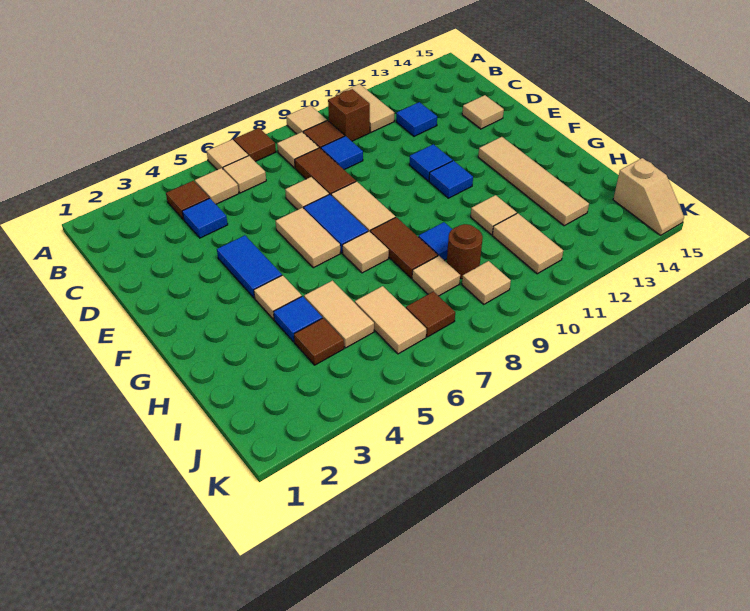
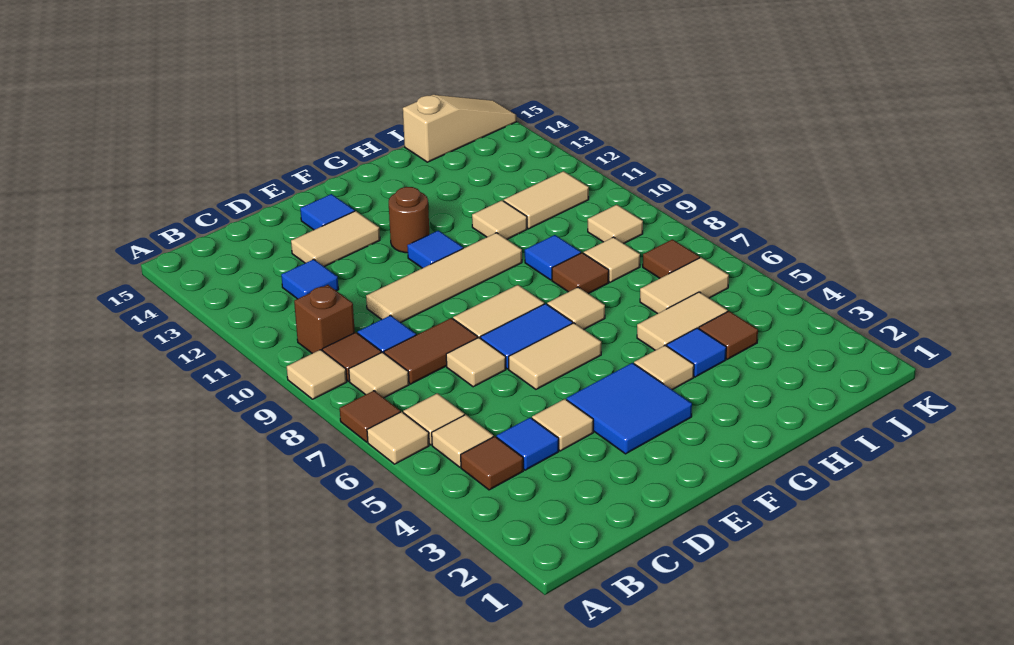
tan tile A11:B11 level 1 -> tan tile D13:E13 level 1
tan tile D14 level 1 -> tan tile D4 level 1
blue tile E4:F4 level 1 -> blue tile E3:F4 level 1
blue tile E11 level 1 -> blue tile E14 level 1
tan tile F13:I13 level 1 -> tan tile D10:G10 level 1
brown tile G8:H8 level 1 -> brown tile H8 level 1
brown round brick I9 level 1 -> brown round brick F12 level 1
tan slope J15:K15 level 1 top J -> tan slope I15:K15 level 1 top I

